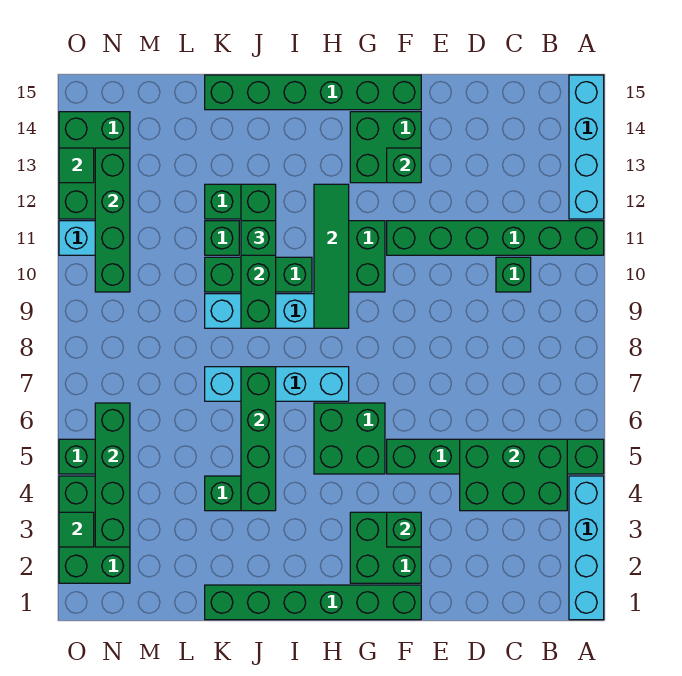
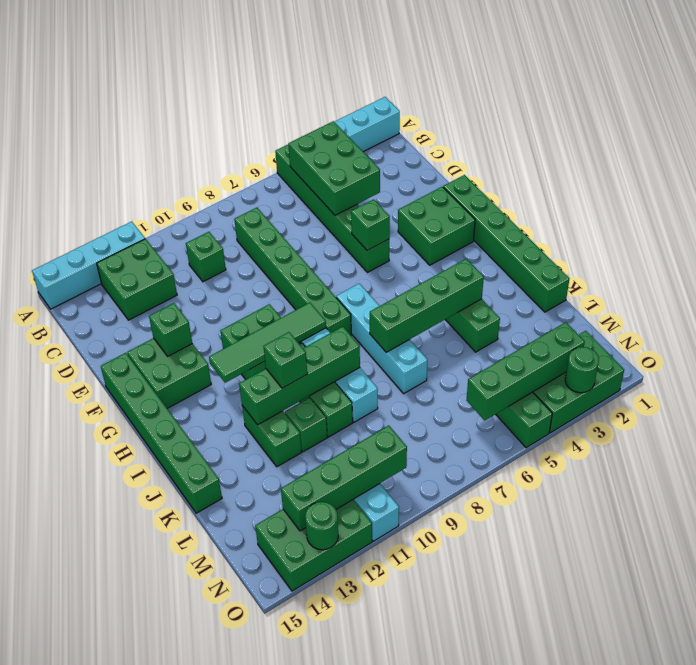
green brick A11:F11 level 1 -> green brick C8:H8 level 1
green brick F3 level 2 -> green brick F5 level 2
green brick G5:H6 level 1 -> green brick B12:C13 level 1
green tile O3 level 2 -> green round brick O3 level 2
green tile O13 level 2 -> green round brick O13 level 2

